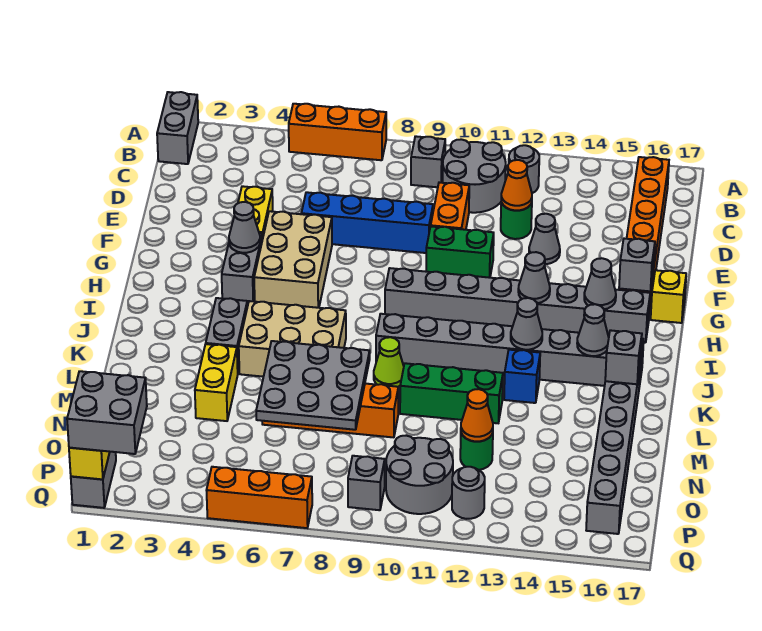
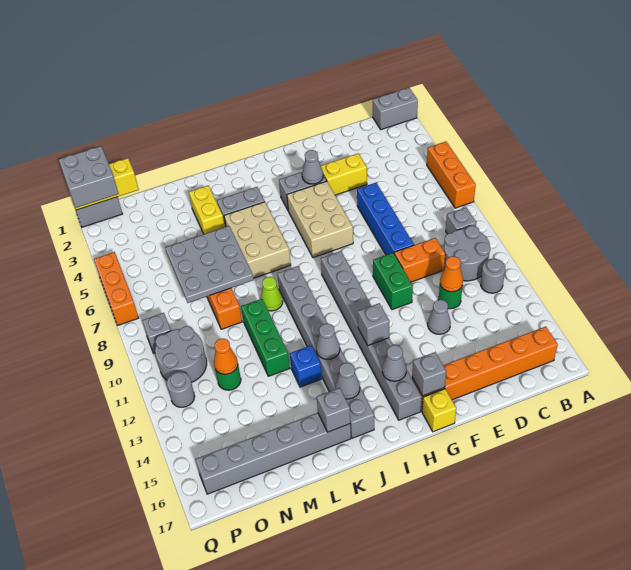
tan brick F5:H6 level 1 -> tan brick G5:H7 level 1
grey cone H13 level 2 -> grey brick H13 level 2
yellow brick L4:M4 level 1 -> yellow brick L3:L4 level 1

